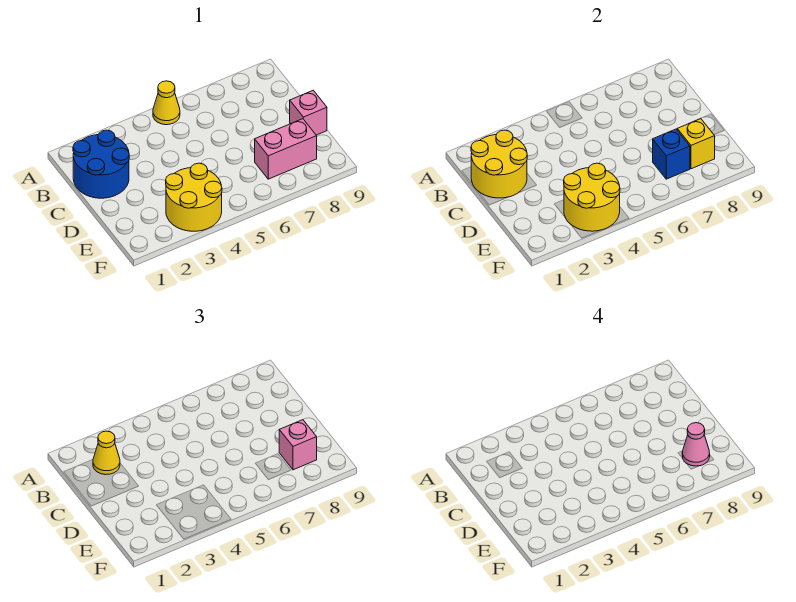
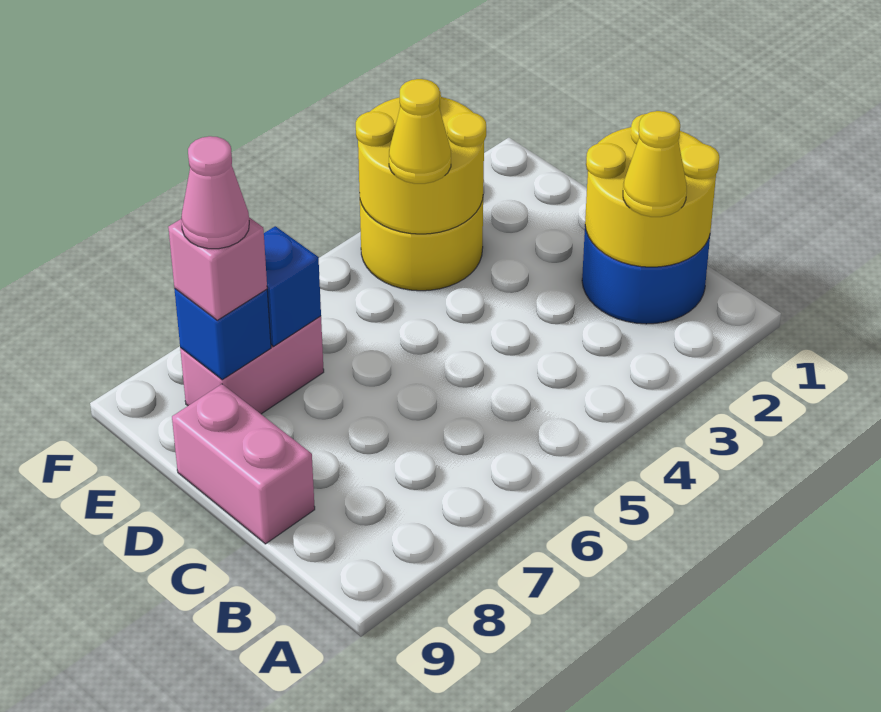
yellow cone A5 level 1 -> yellow cone E4 level 3
pink brick D9 level 1 -> pink brick C9:D9 level 1
yellow brick E8 level 2 -> blue brick E8 level 2

